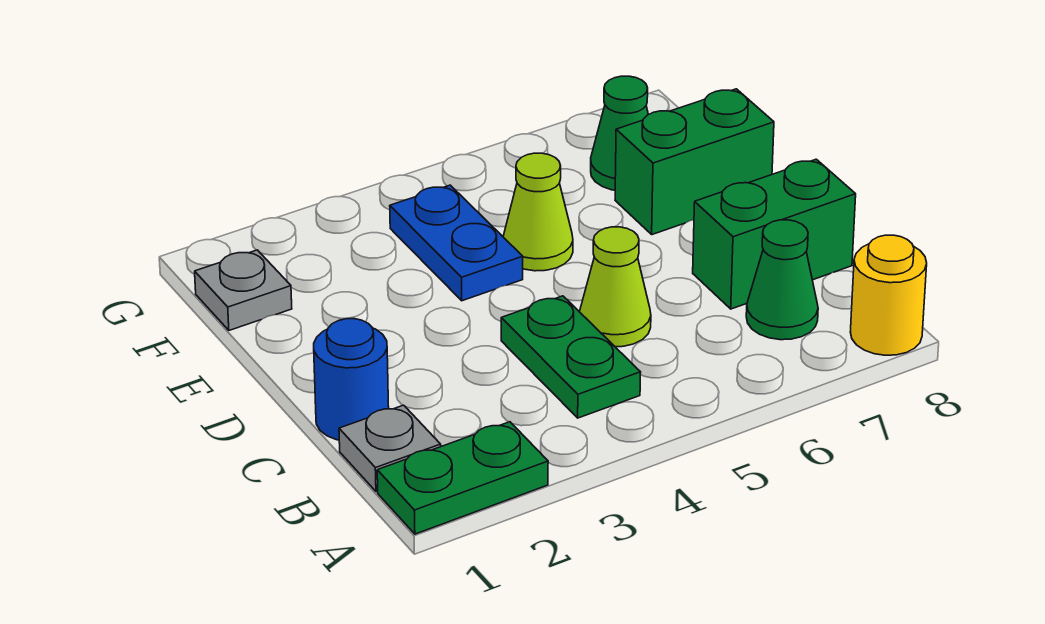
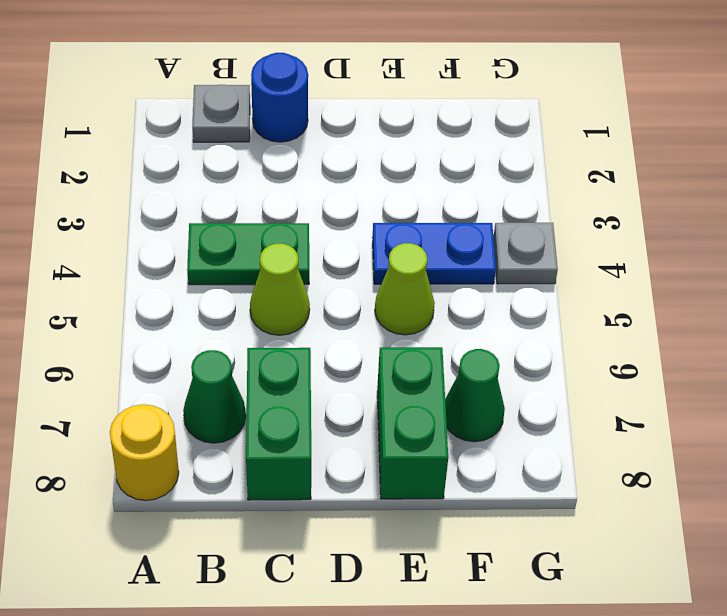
green plate A1:A2 level 1 -> none
grey plate F1 level 1 -> grey plate G4 level 1

